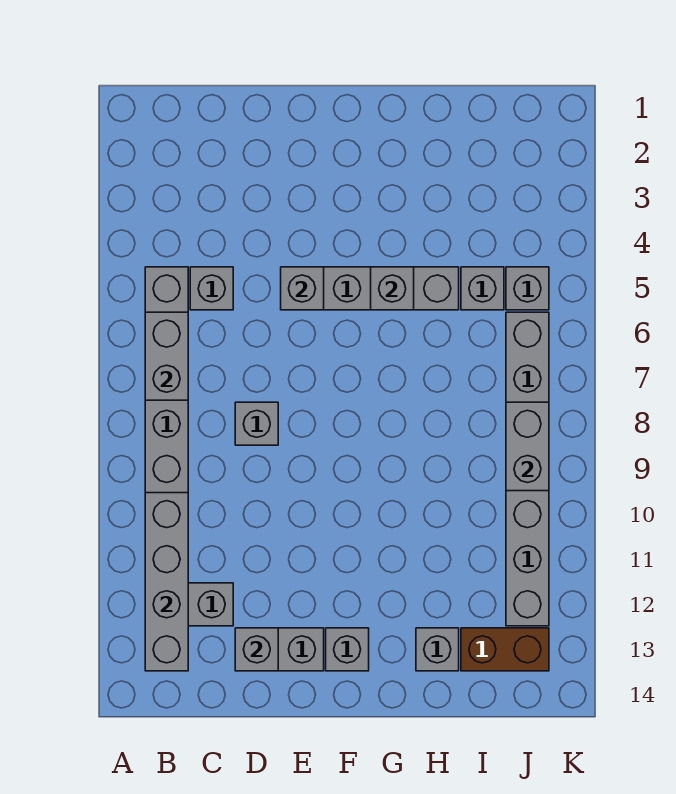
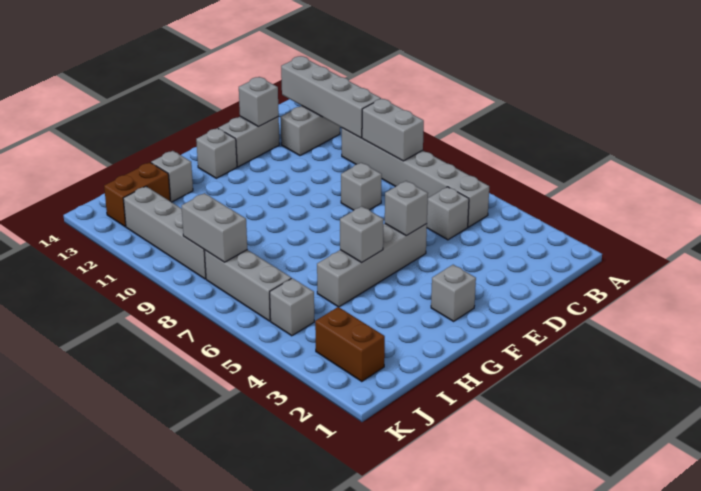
grey brick B6:B7 level 2 -> grey brick B8:B9 level 2
grey brick I5 level 1 -> grey brick F2 level 1
none -> brown brick J2:J3 level 1

